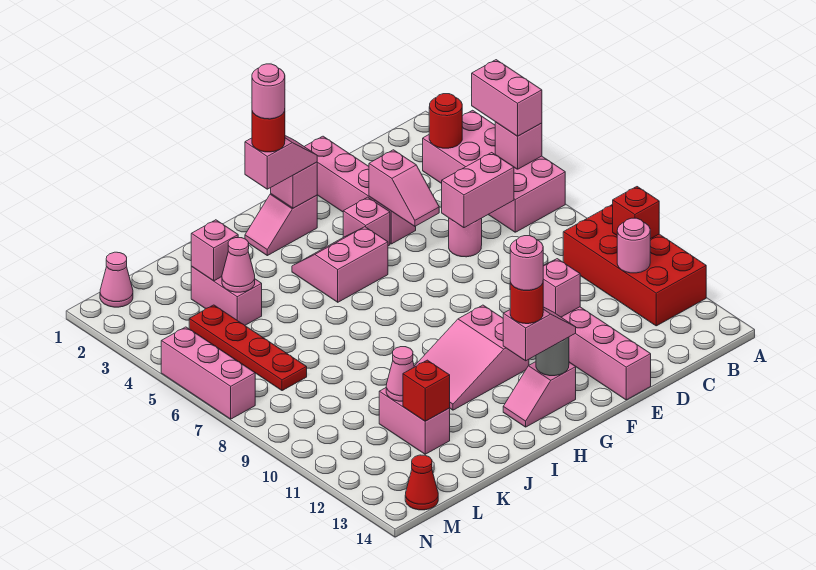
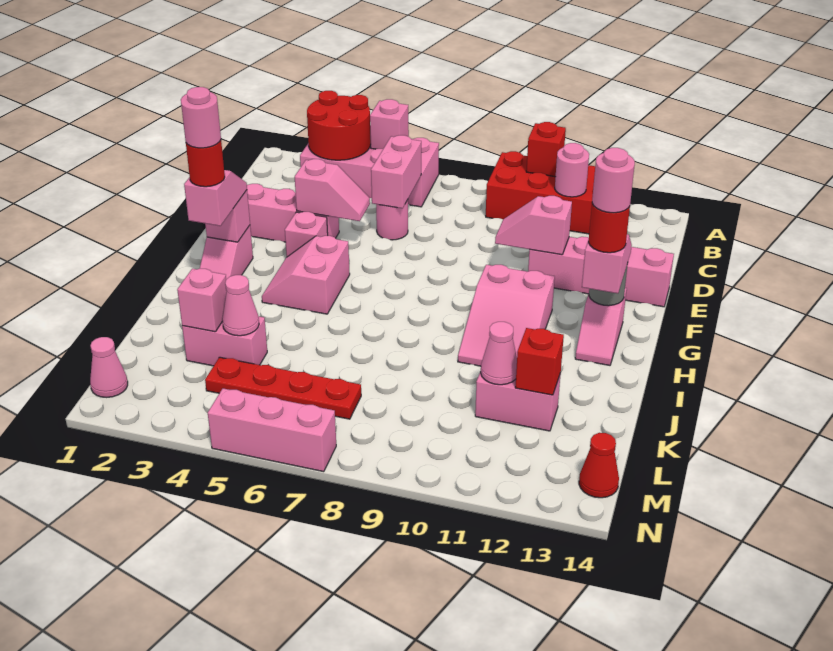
pink brick A4:A5 level 3 -> none
red round brick B3 level 2 -> red round brick A3:B4 level 2

